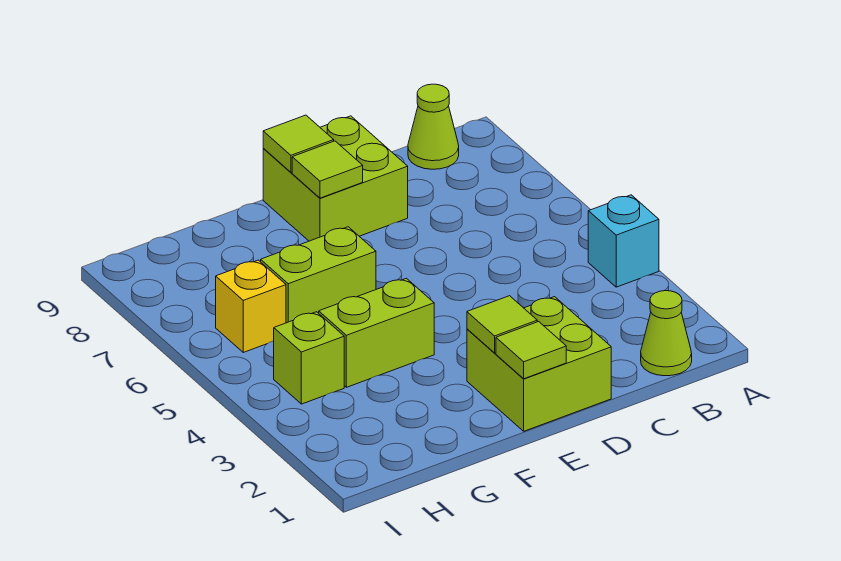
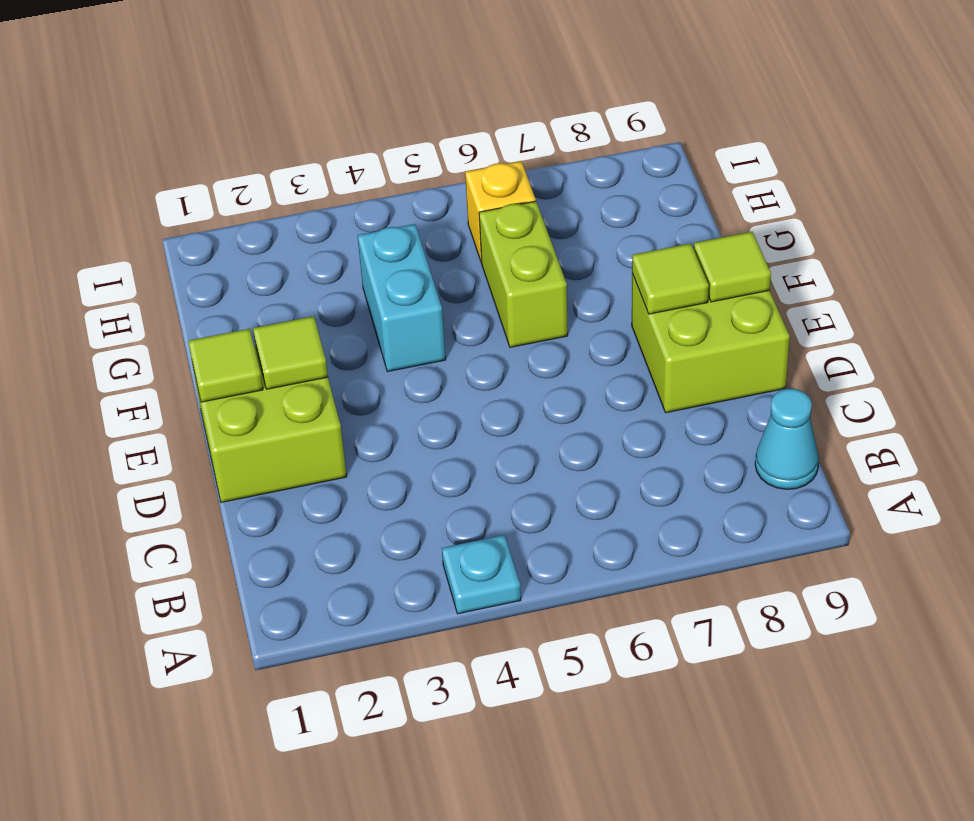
cyan brick A4 level 1 -> cyan plate A4 level 1
lime cone B1 level 1 -> none
lime cone B9 level 1 -> cyan cone B9 level 1
lime brick F4:G4 level 1 -> cyan brick F4:G4 level 1
lime brick H4 level 1 -> none

